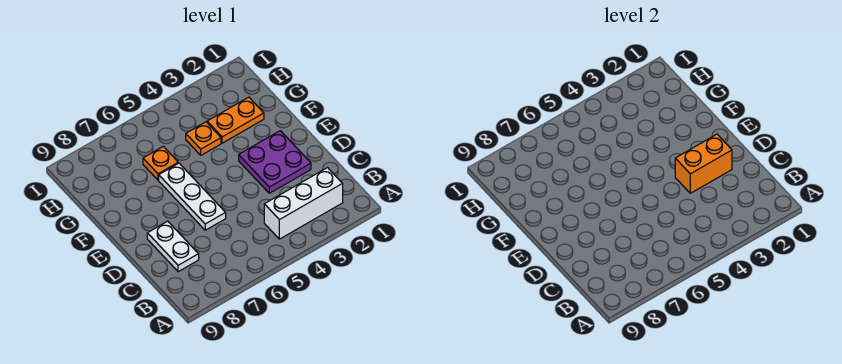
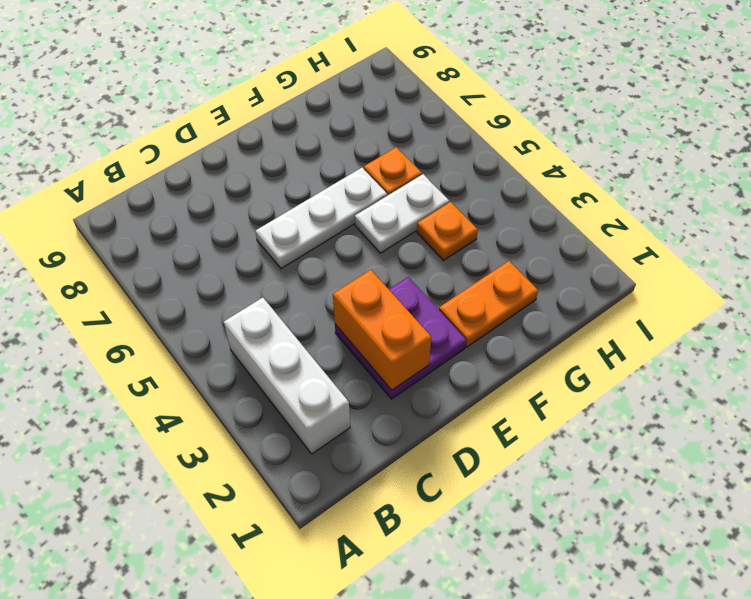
white plate C8:D8 level 1 -> white plate F5:G5 level 1
orange plate G2:G3 level 1 -> orange plate F2:G2 level 1

